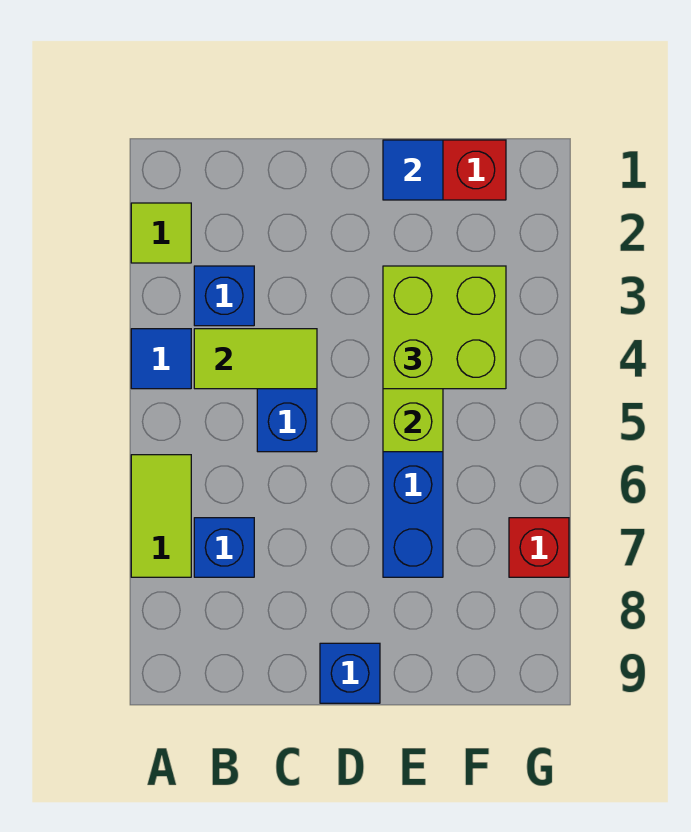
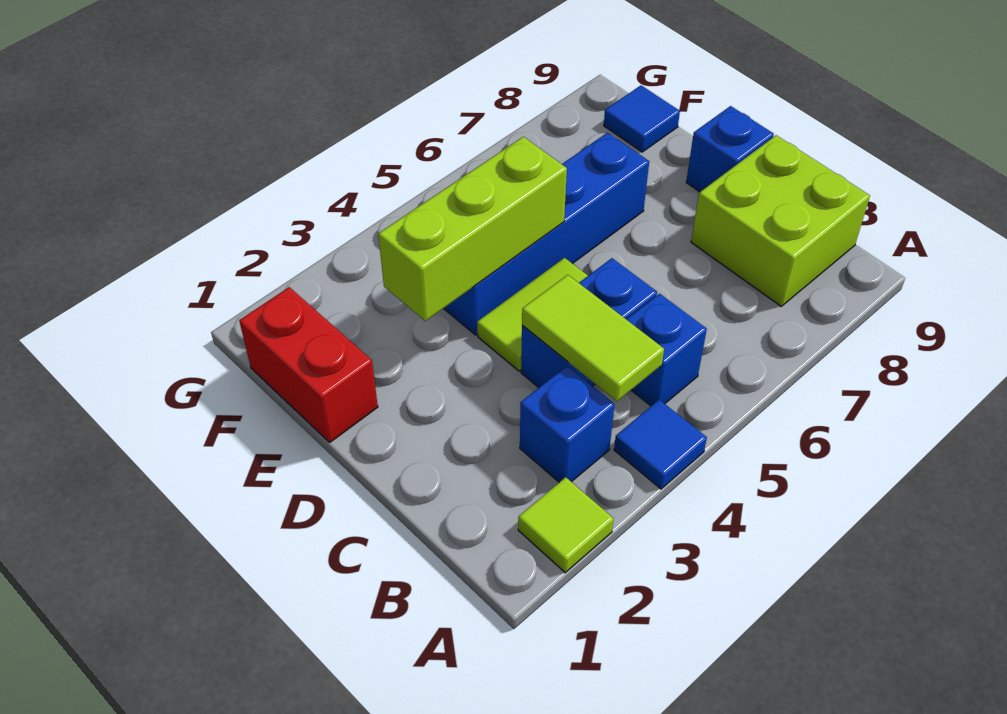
lime tile A6:A7 level 1 -> lime tile D4:D5 level 1
blue brick B7 level 1 -> blue brick B5 level 1
blue tile E1 level 2 -> blue tile F9 level 1
lime brick E3:F4 level 3 -> lime brick B8:C9 level 1
red brick G7 level 1 -> none

